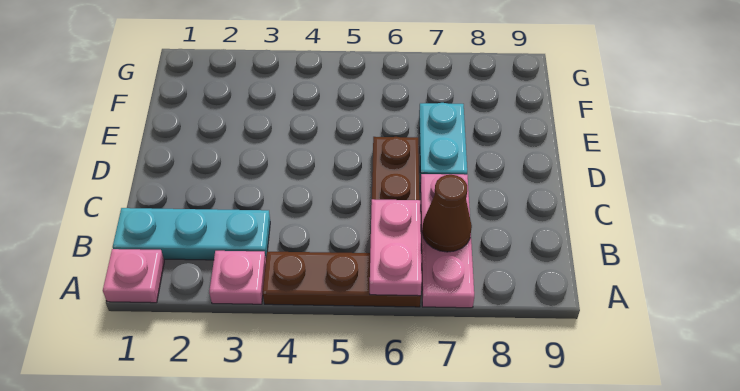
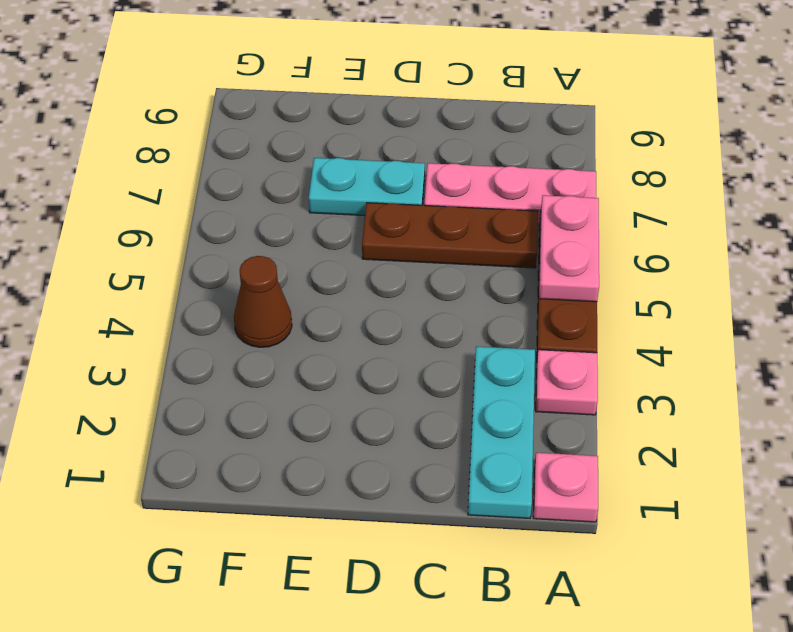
pink plate A6:B6 level 2 -> pink plate A5:A6 level 2
brown cone B7 level 2 -> brown cone F4 level 1

